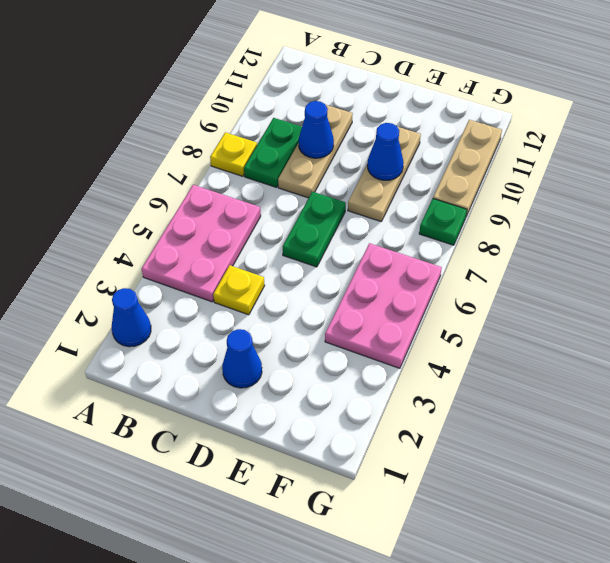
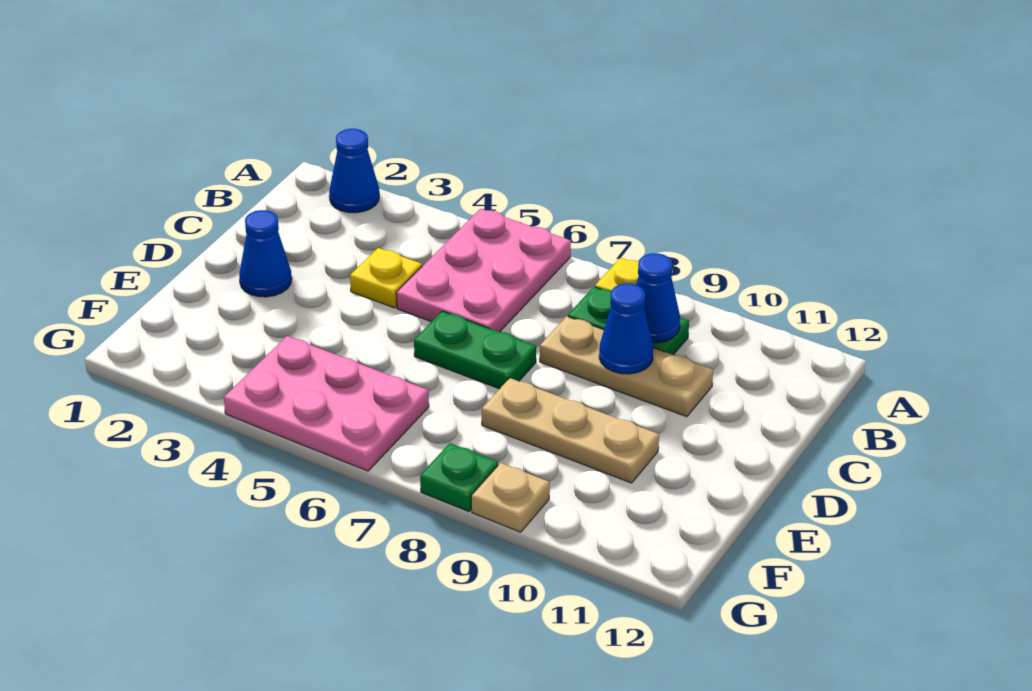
pink plate A4:B6 level 1 -> pink plate A5:C6 level 1
blue cone E9 level 2 -> blue cone B9 level 2
tan plate G9:G11 level 1 -> tan plate G9 level 1

